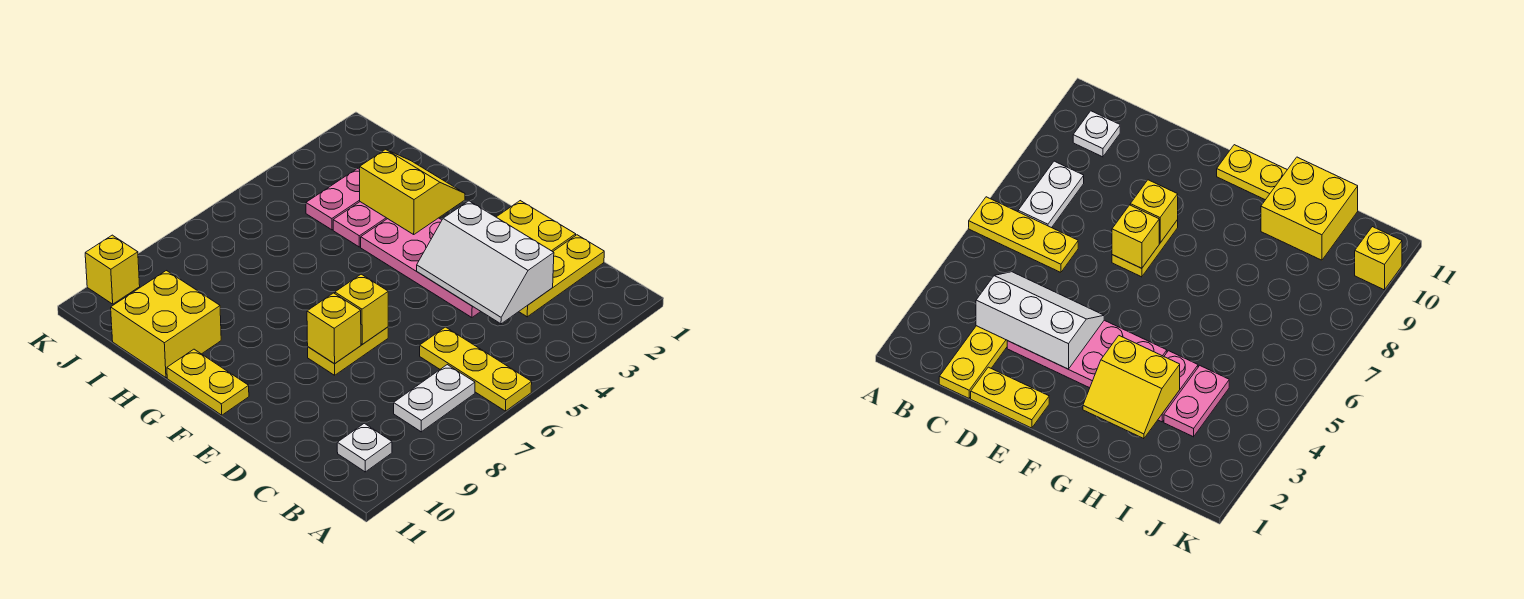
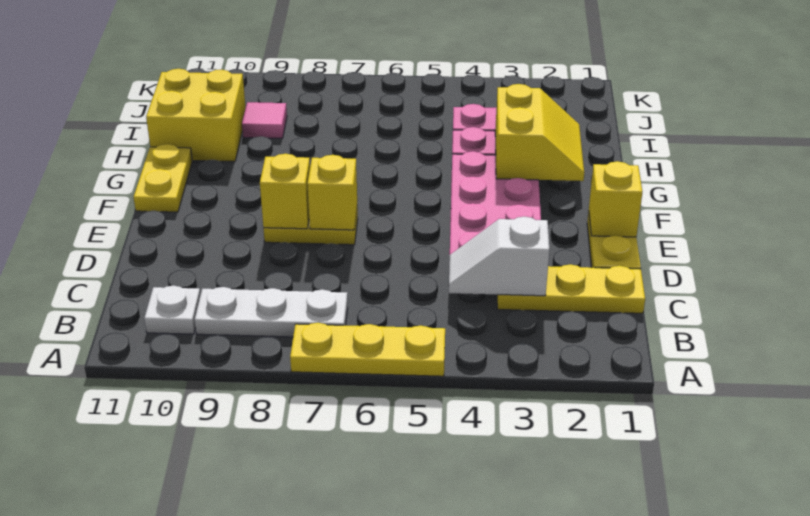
yellow plate A6:C6 level 1 -> yellow plate A5:A7 level 1
white plate B7:B8 level 1 -> white plate B7:B9 level 1
white slope C3:E4 level 2 top 3 -> white slope C3:C4 level 2 top 3
none -> pink tile I9 level 1
yellow brick K10 level 1 -> yellow brick E1 level 2

